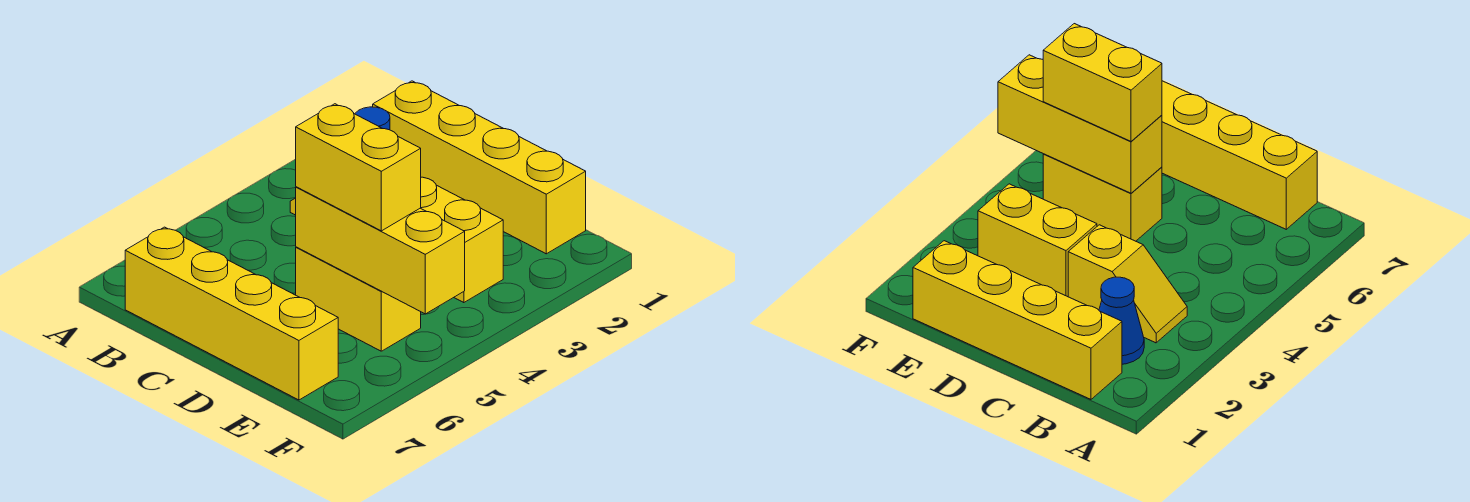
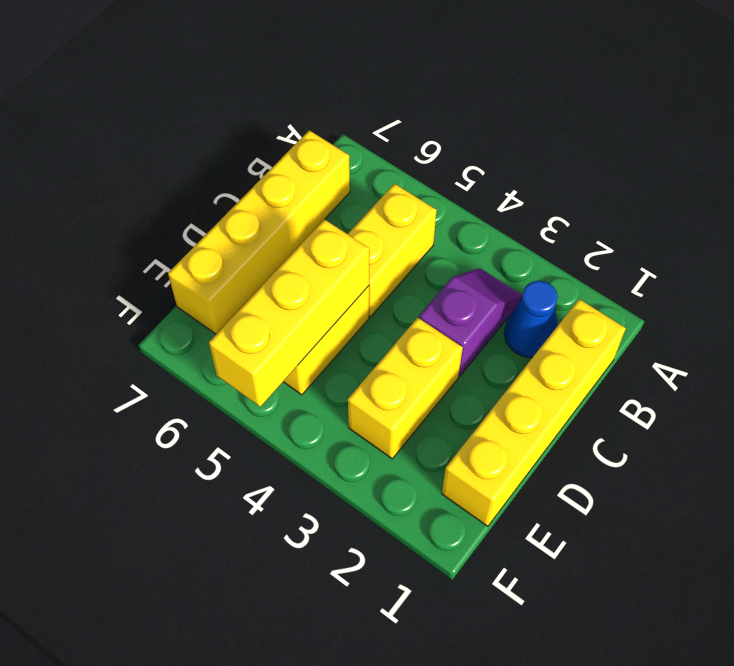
yellow slope B3:C3 level 1 top C -> purple slope B3:C3 level 1 top C
yellow brick D5:E5 level 3 -> yellow brick B5:C5 level 1

